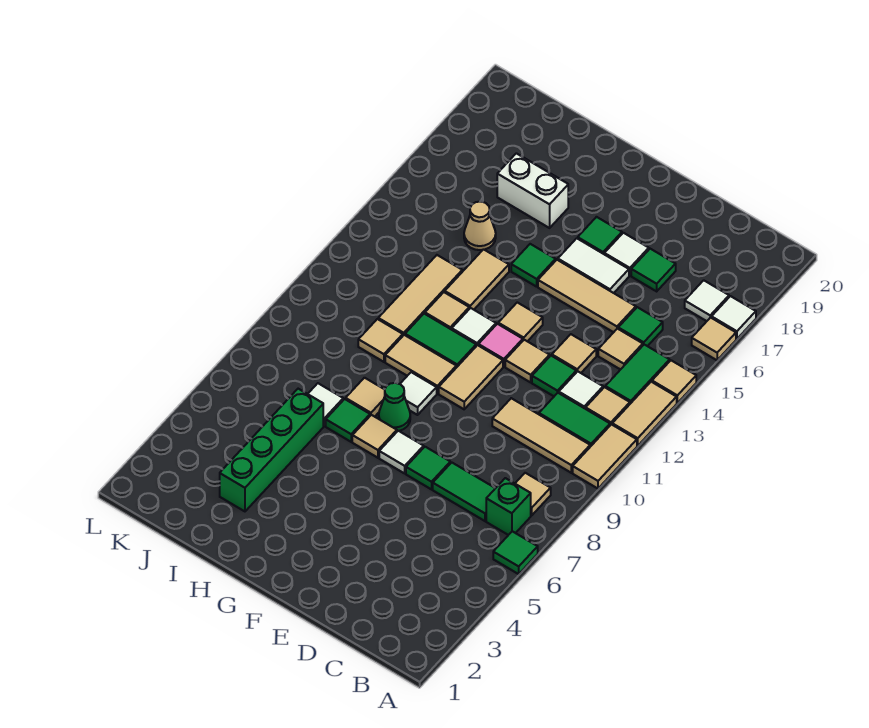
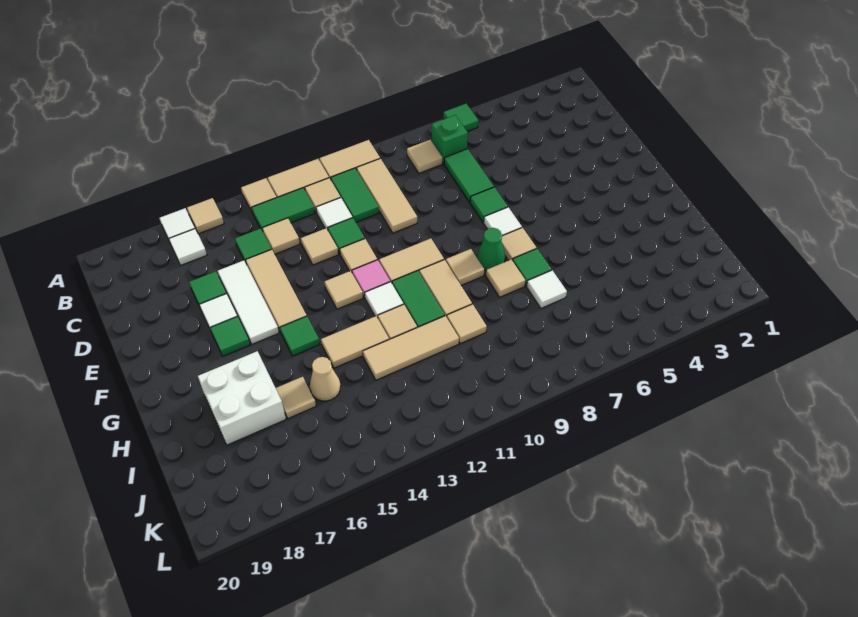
white tile E16:F16 level 1 -> white tile D16:F16 level 1
white tile G9 level 1 -> tan tile G9 level 1
white brick H17:I17 level 1 -> white brick H17:I18 level 1
green brick I3:I6 level 1 -> none
none -> tan tile I16 level 1

